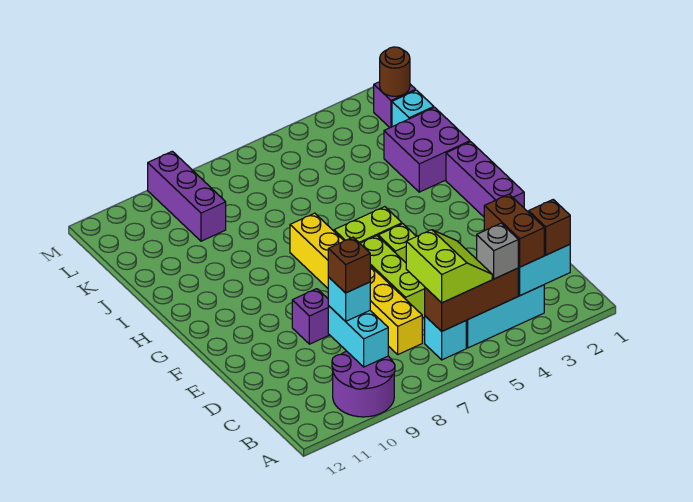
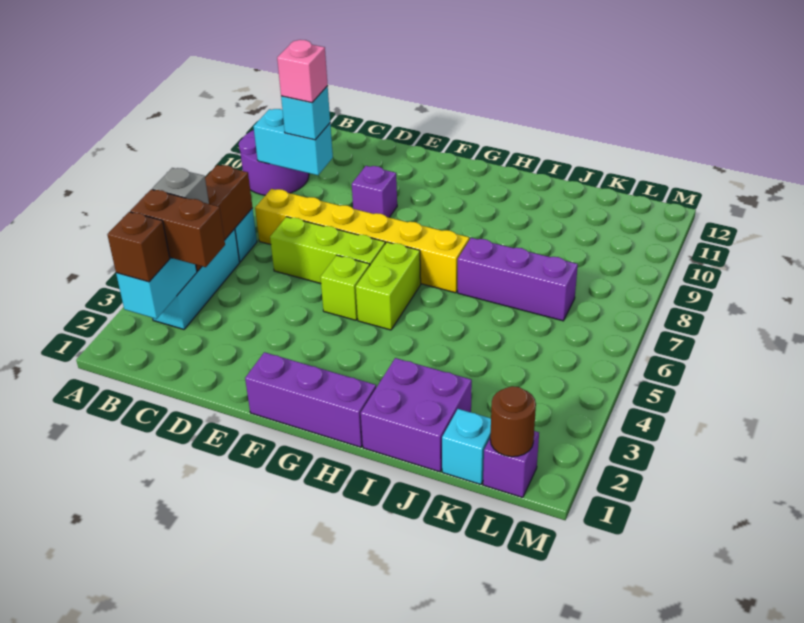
lime slope B5:C6 level 3 top 6 -> none
brown brick C9 level 4 -> pink brick C9 level 4
purple brick K9:M9 level 1 -> purple brick I7:K7 level 1

